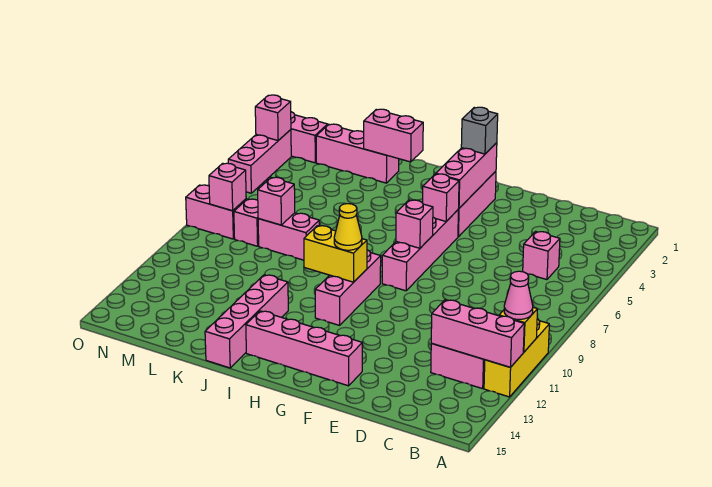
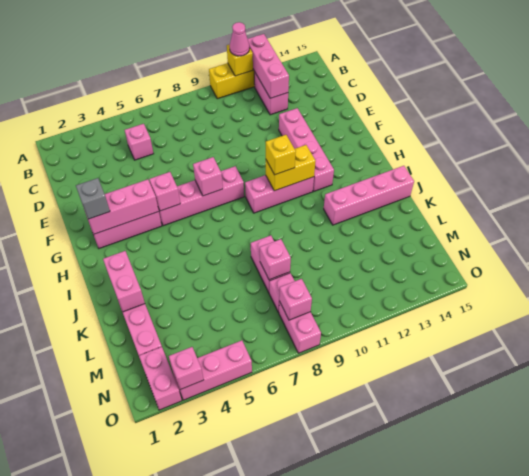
pink brick F14:I14 level 1 -> pink brick E12:H12 level 1
yellow brick H10:I10 level 2 -> yellow brick H10:H11 level 2
yellow cone H10 level 3 -> yellow brick H10 level 3

